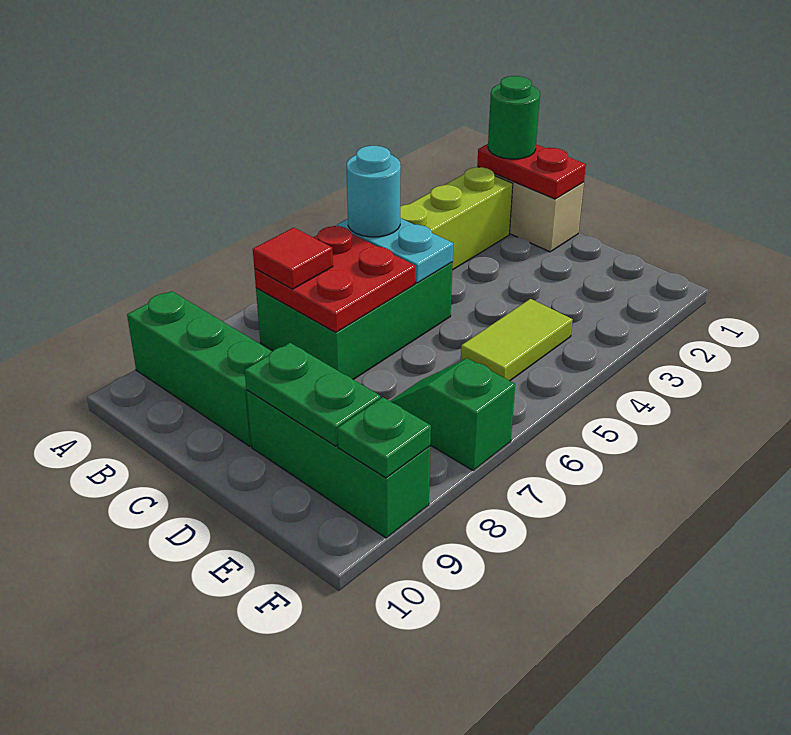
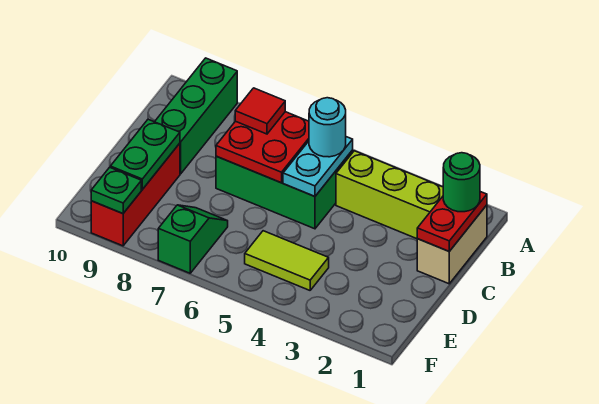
green brick D9:F9 level 1 -> red brick D9:F9 level 1

